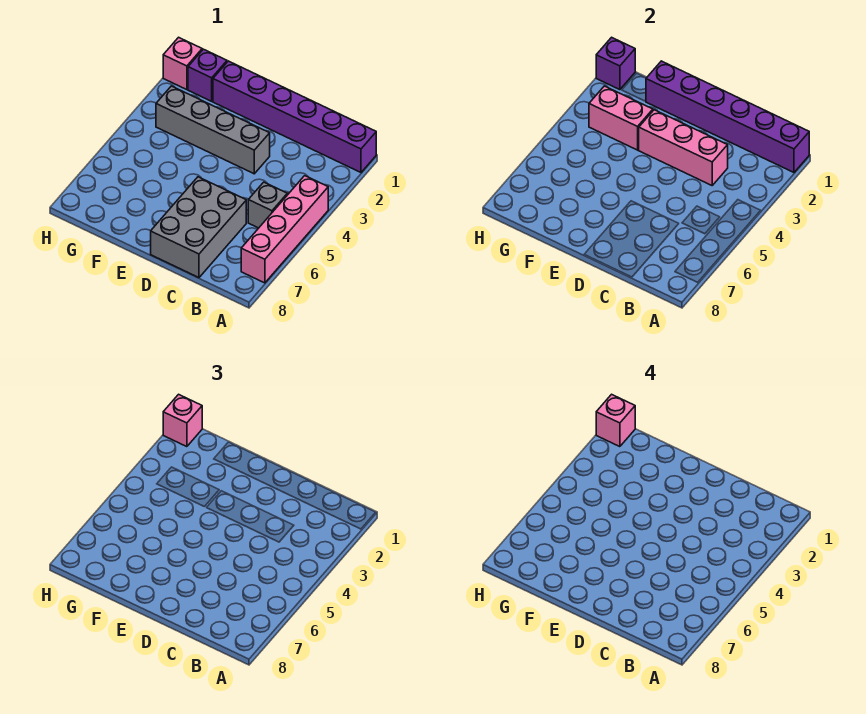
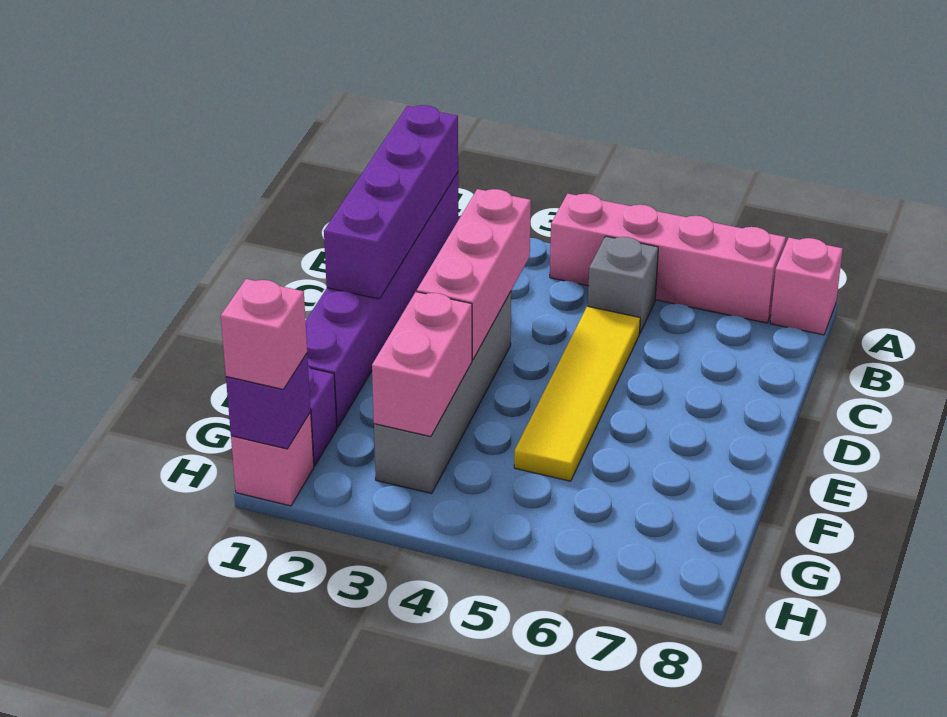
purple brick A1:F1 level 2 -> purple brick A1:D1 level 2
none -> yellow tile C5:F5 level 1
grey brick C6:D8 level 1 -> none
pink brick H1 level 4 -> pink brick A8 level 1

